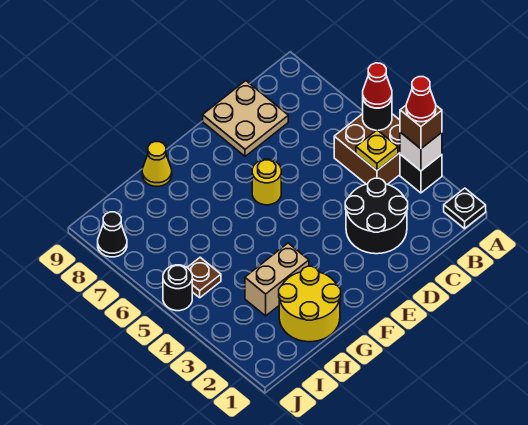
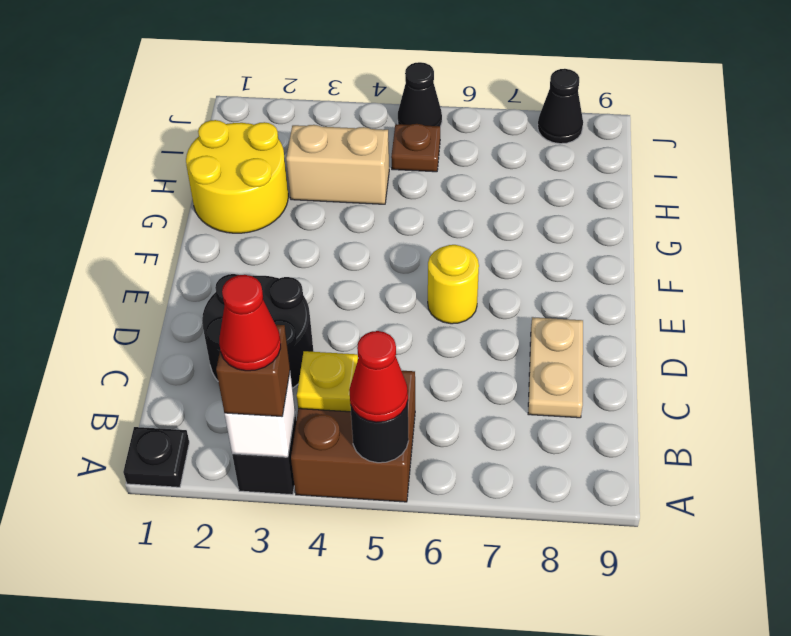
tan plate C8:D9 level 1 -> tan plate C8:D8 level 1
tan brick G3:H3 level 1 -> tan brick H3:H4 level 1
yellow cone G9 level 1 -> none
black round brick J5 level 1 -> black cone J5 level 1

